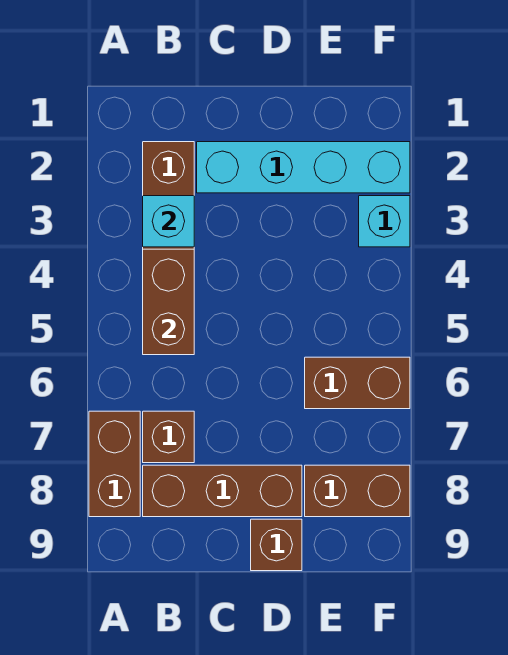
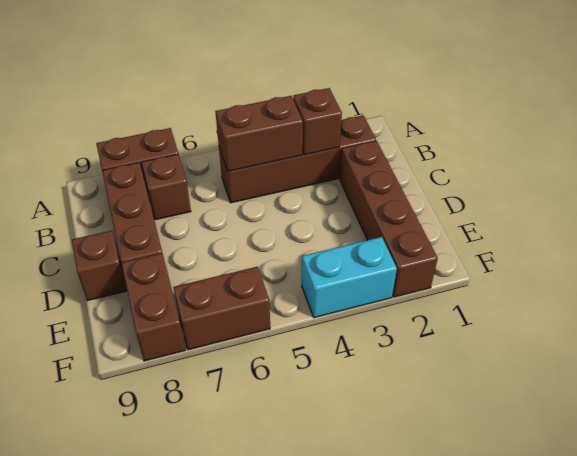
cyan brick B3 level 2 -> brown brick B3 level 2
cyan brick C2:F2 level 1 -> brown brick C2:F2 level 1
brown brick E6:F6 level 1 -> brown brick F6:F7 level 1
cyan brick F3 level 1 -> cyan brick F3:F4 level 1

